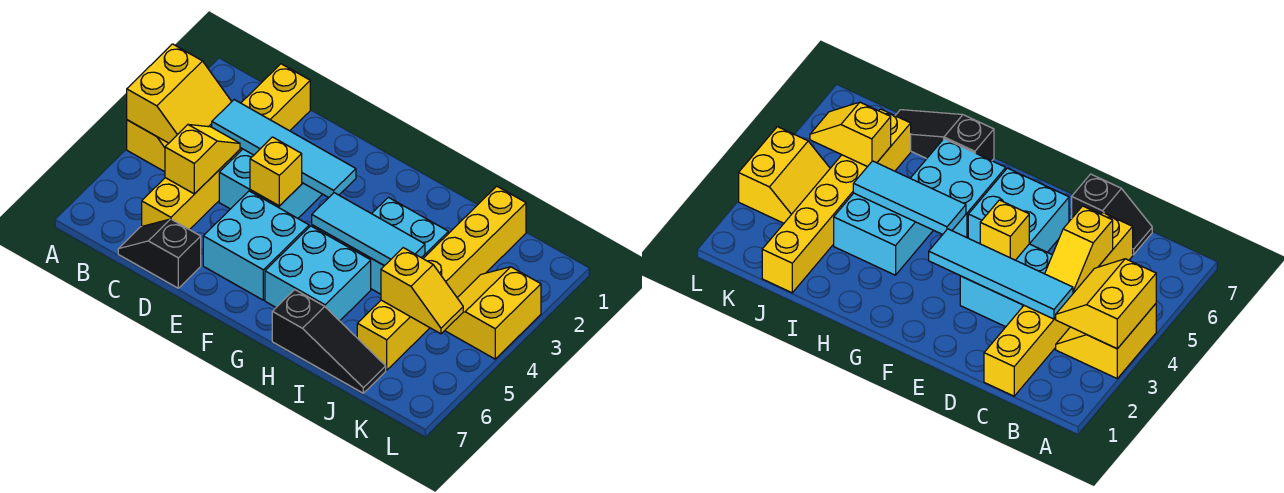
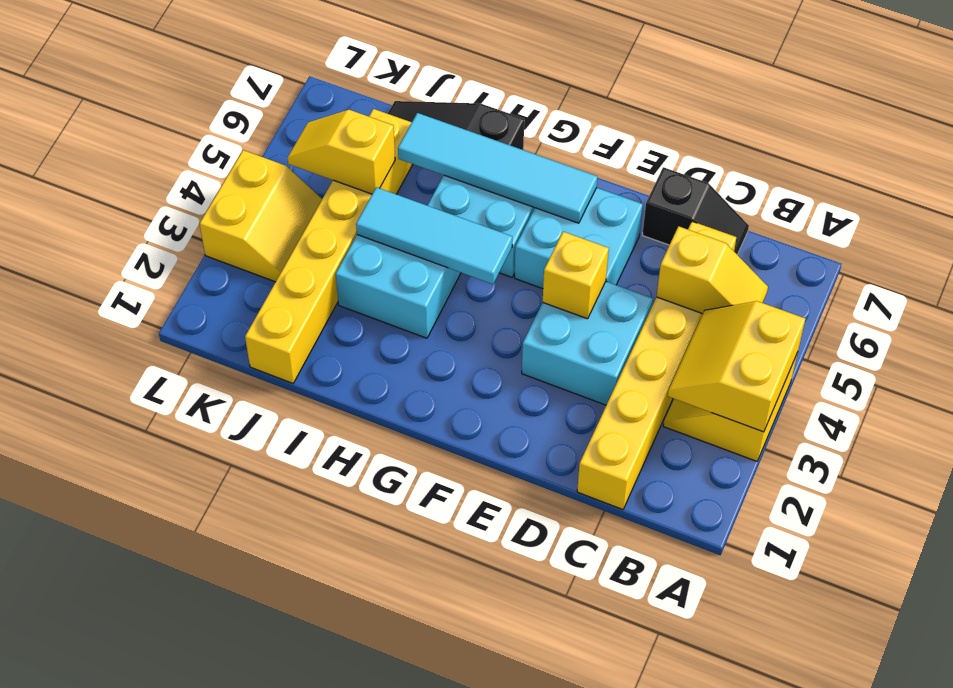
cyan tile C3:F3 level 2 -> cyan tile F6:I6 level 2
yellow slope C4:C5 level 2 top 5 -> yellow slope B5:C5 level 2 top C

